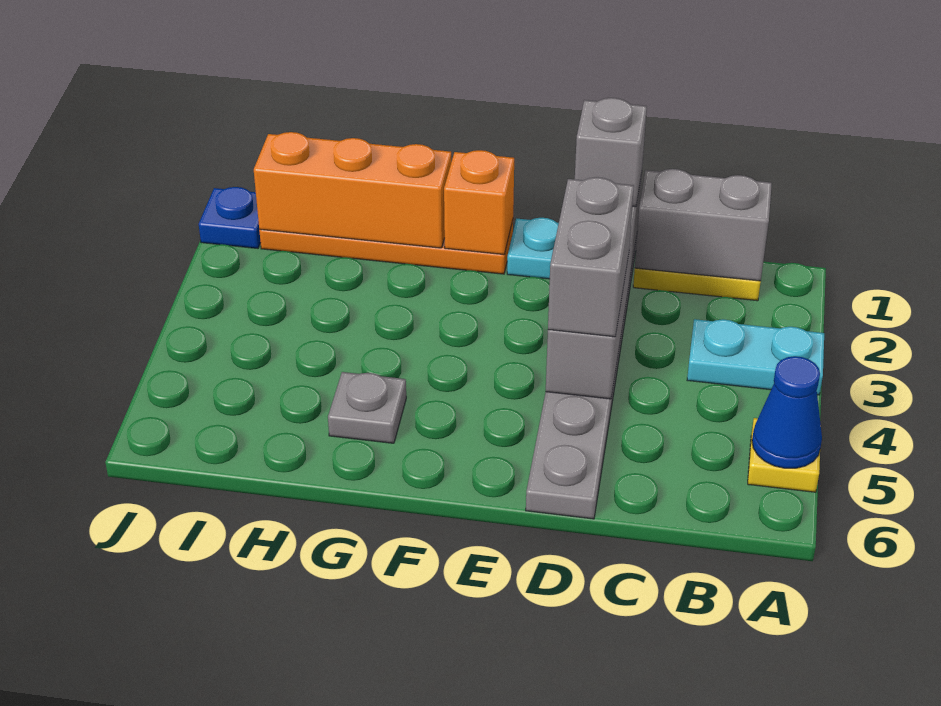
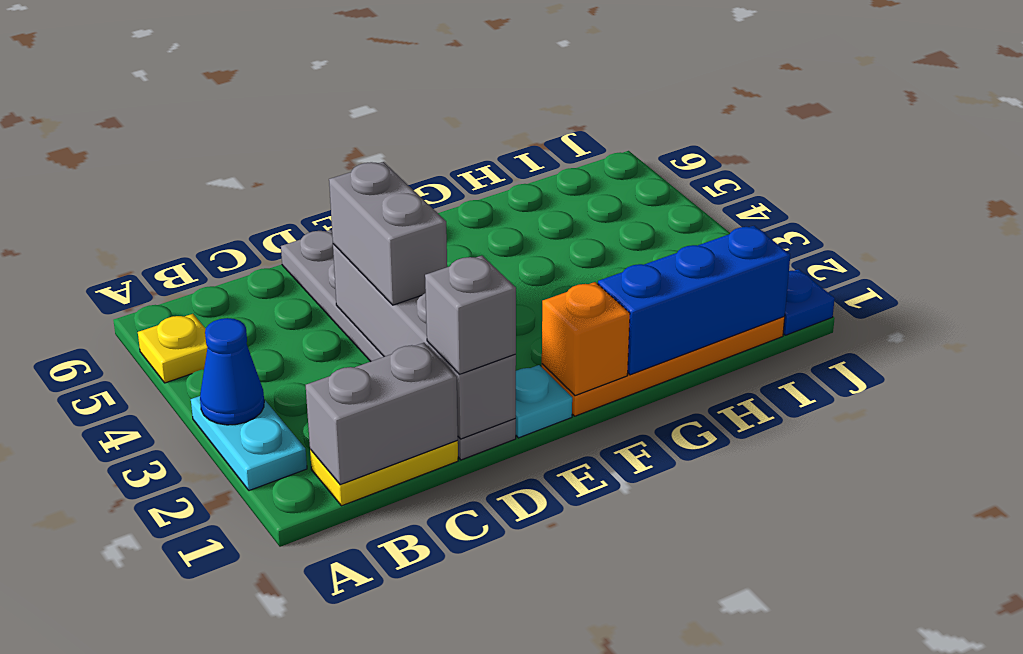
cyan plate A3:B3 level 1 -> cyan plate A2:A3 level 1
blue cone A5 level 2 -> blue cone A3 level 2
orange brick G1:I1 level 2 -> blue brick G1:I1 level 2
grey plate G5 level 1 -> none

